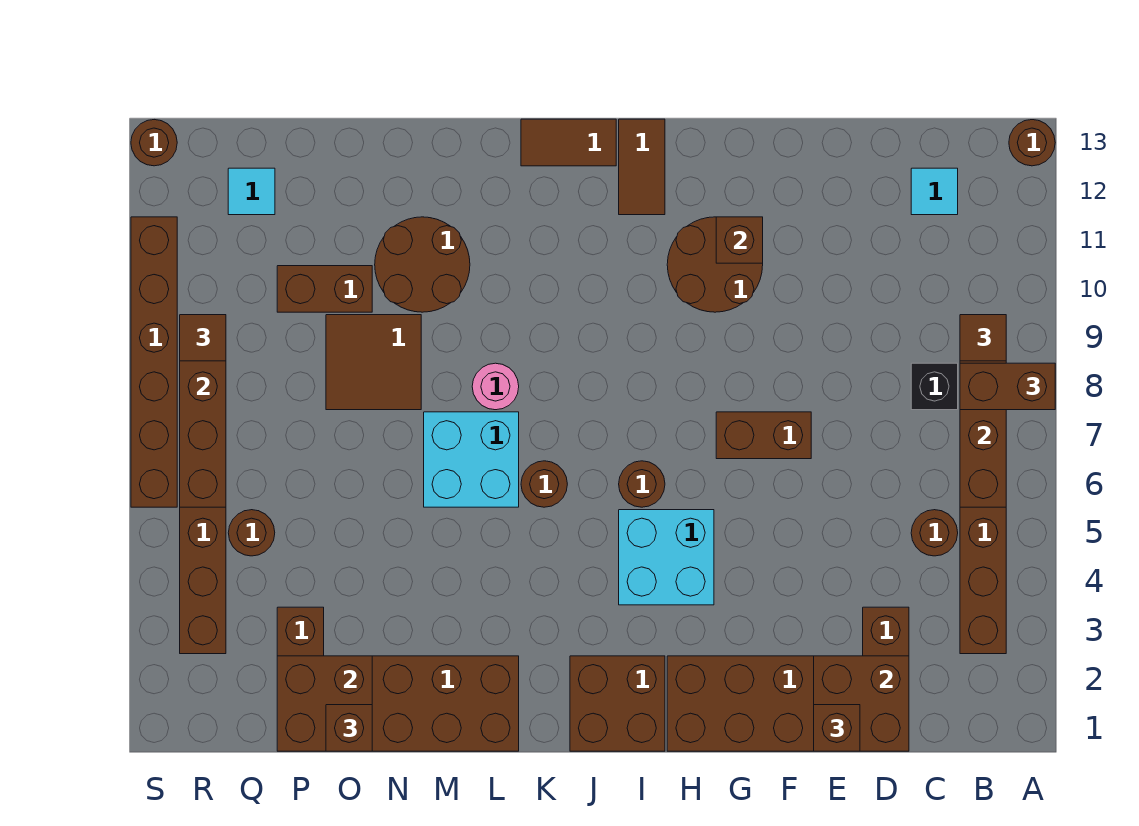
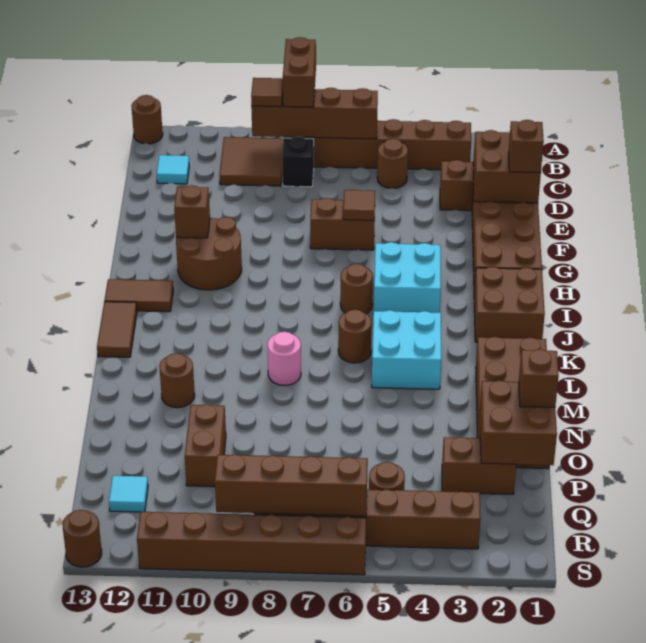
brown brick F7:G7 level 1 -> brown brick F6:F7 level 1
cyan brick L6:M7 level 1 -> cyan brick K4:L5 level 1
brown round brick M10:N11 level 1 -> brown round brick M11 level 1
brown tile N8:O9 level 1 -> brown tile B9:C10 level 1
brown tile R9 level 3 -> brown tile F6 level 2

